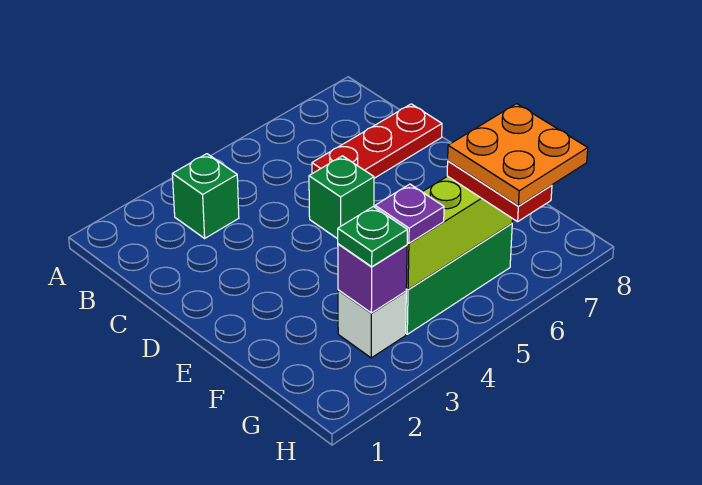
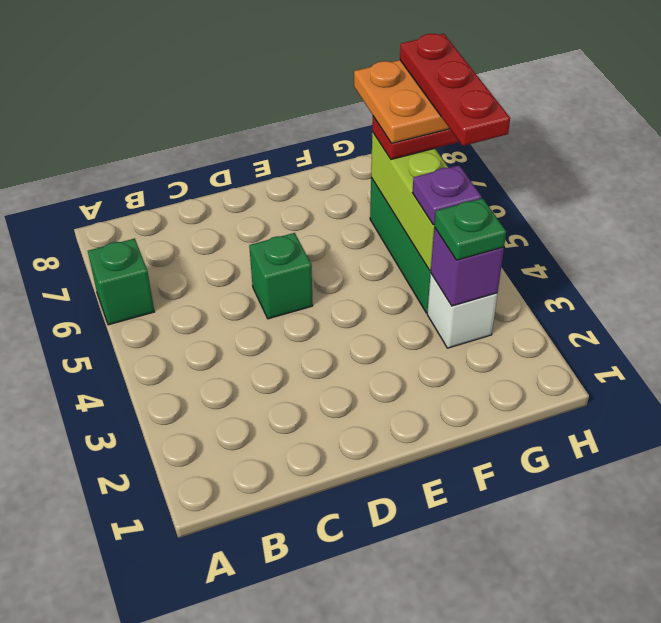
green brick B3 level 1 -> green brick A6 level 1
red plate C6:C8 level 1 -> red plate H5:H7 level 5

